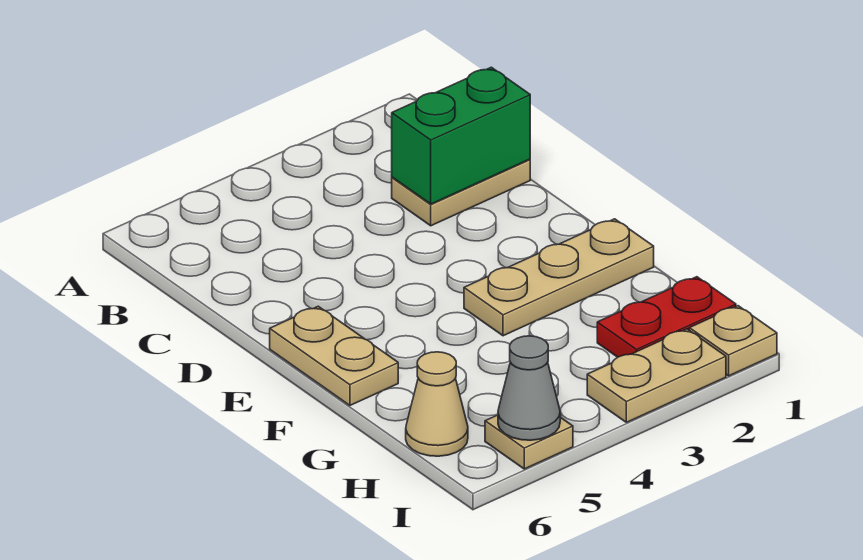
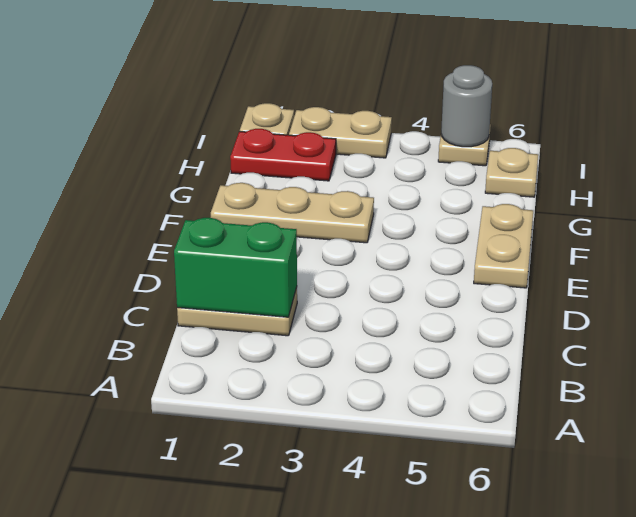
tan cone H6 level 1 -> tan plate H6 level 1
grey cone I5 level 2 -> grey round brick I5 level 2

